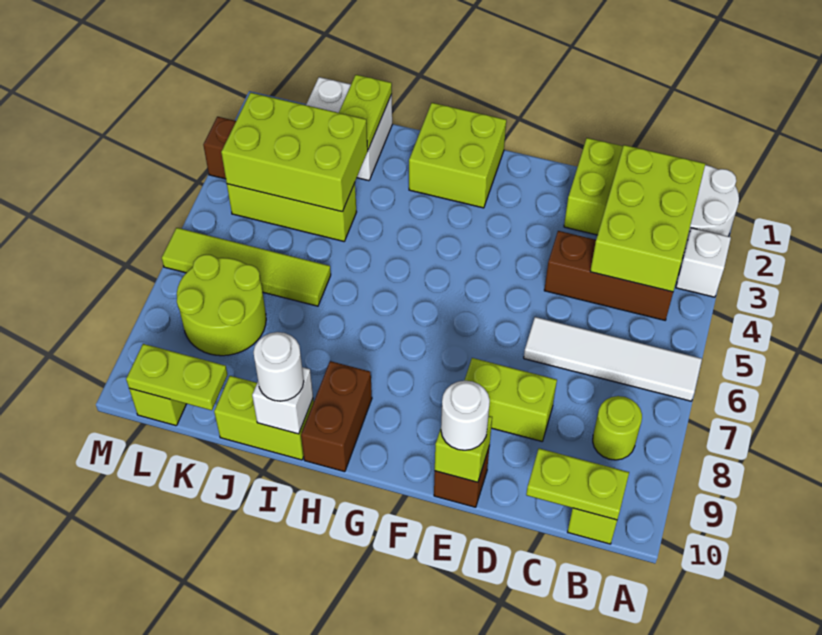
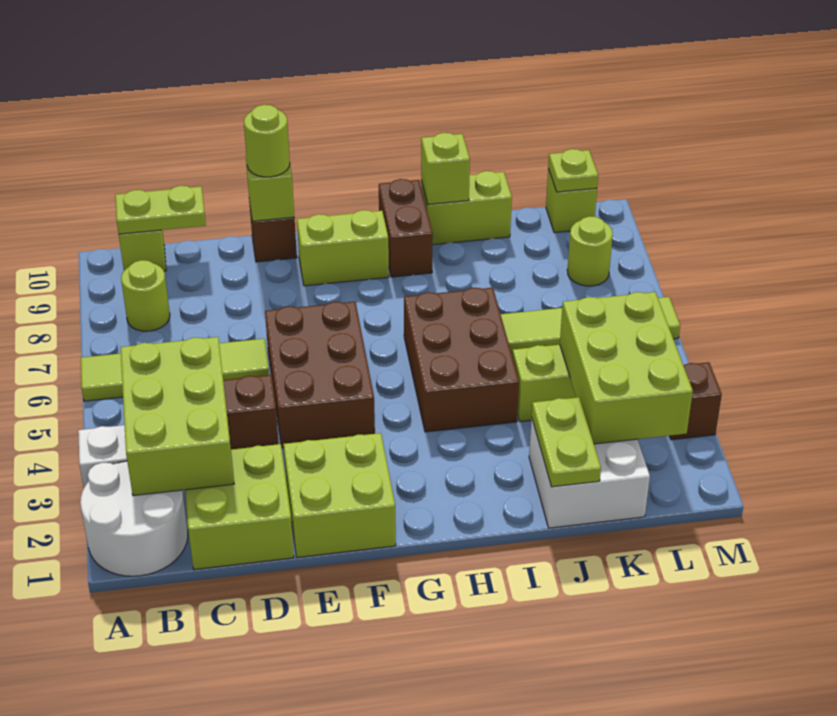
white tile A6:D6 level 1 -> lime tile A6:D6 level 1
lime brick D8:E8 level 1 -> lime brick F9:G9 level 1
none -> brown brick E4:F6 level 1
white round brick E10 level 3 -> lime round brick E10 level 3
lime brick G1:H2 level 1 -> lime brick E1:F2 level 1
none -> brown brick H4:I6 level 1
white brick I10 level 2 -> lime brick I10 level 2
white round brick I10 level 3 -> none
lime brick J3:L4 level 2 -> lime brick K2:L4 level 2
lime round brick K7:L8 level 1 -> lime round brick L8 level 1
lime plate K10:L10 level 2 -> lime plate L10 level 2

